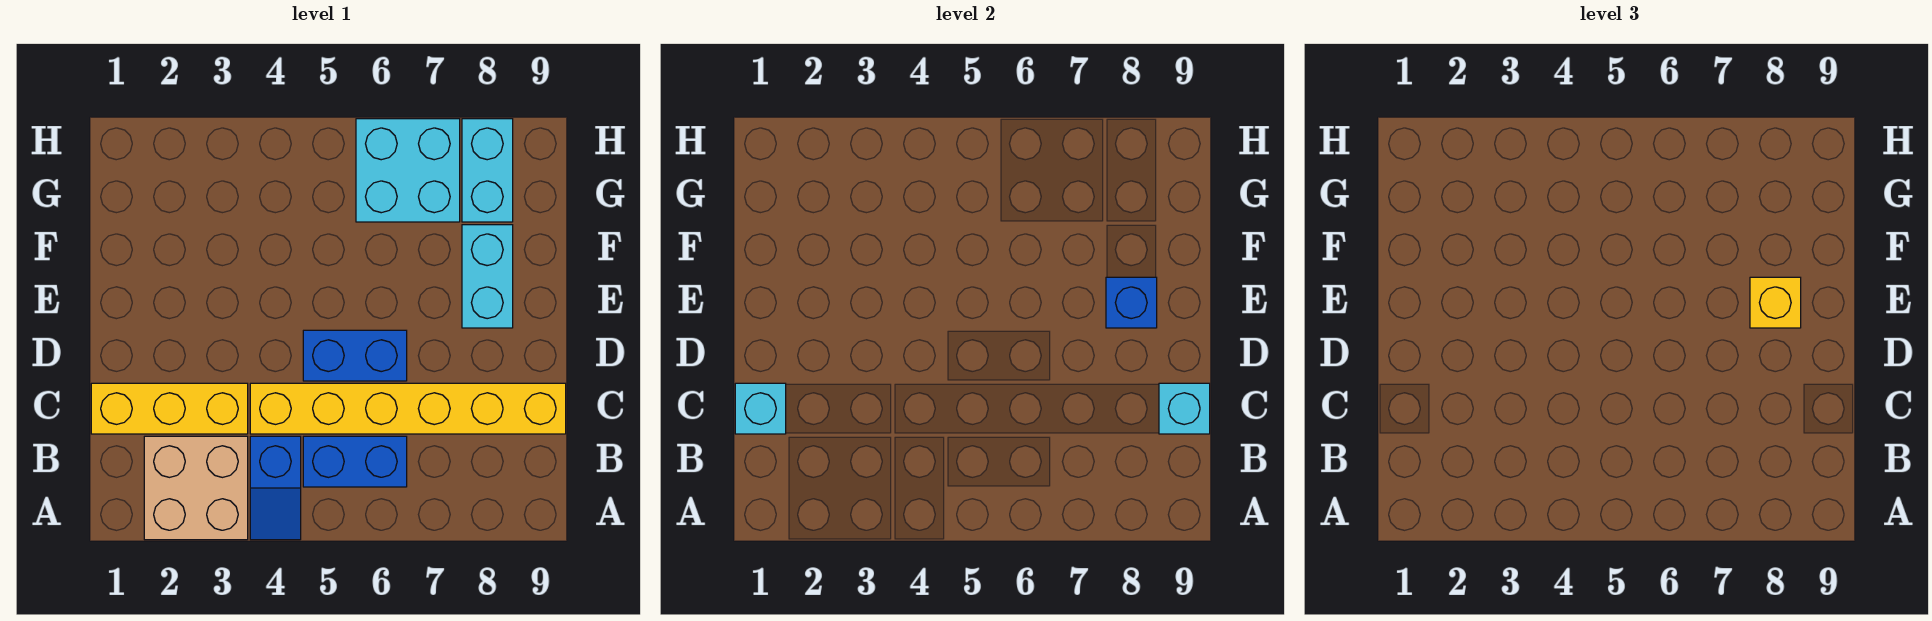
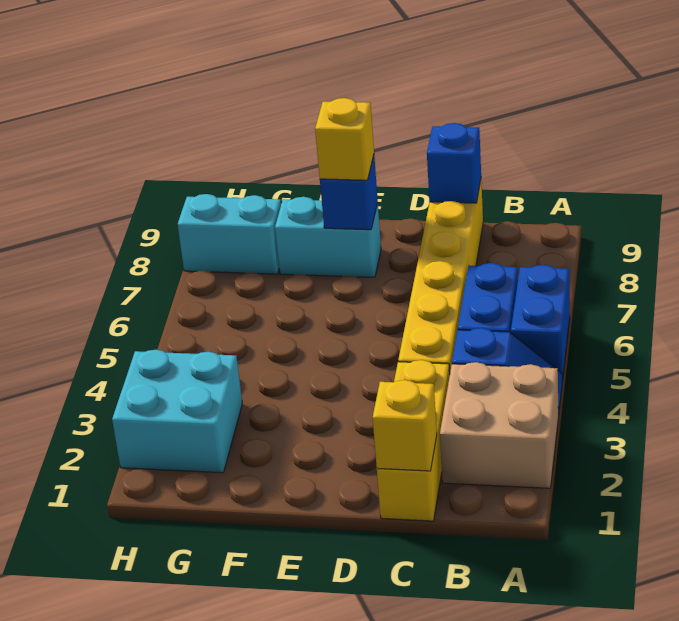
cyan brick C1 level 2 -> yellow brick C1 level 2
cyan brick C9 level 2 -> blue brick C9 level 2
blue brick D5:D6 level 1 -> blue brick A5:A6 level 1
cyan brick G6:H7 level 1 -> cyan brick G2:H3 level 1

